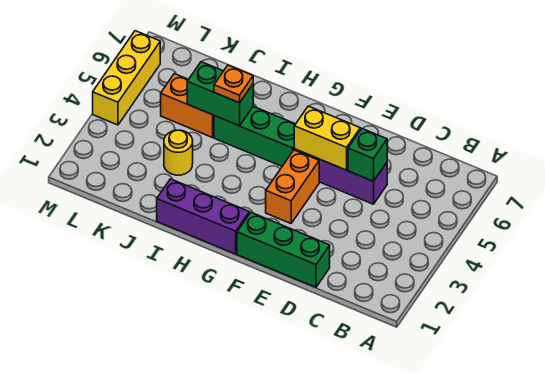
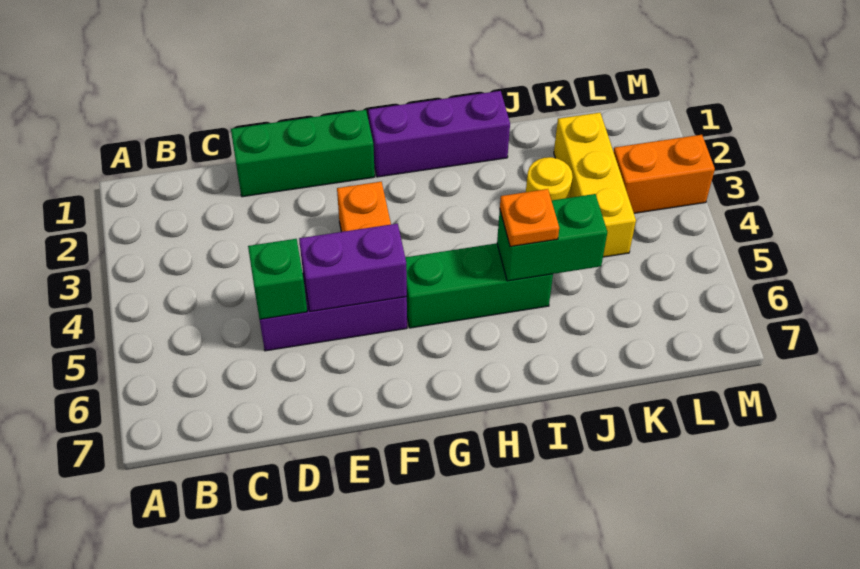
yellow brick E5:F5 level 2 -> purple brick E5:F5 level 2
orange brick J5:K5 level 1 -> orange brick L3:M3 level 1
yellow brick M4:M6 level 1 -> yellow brick K2:K4 level 1

